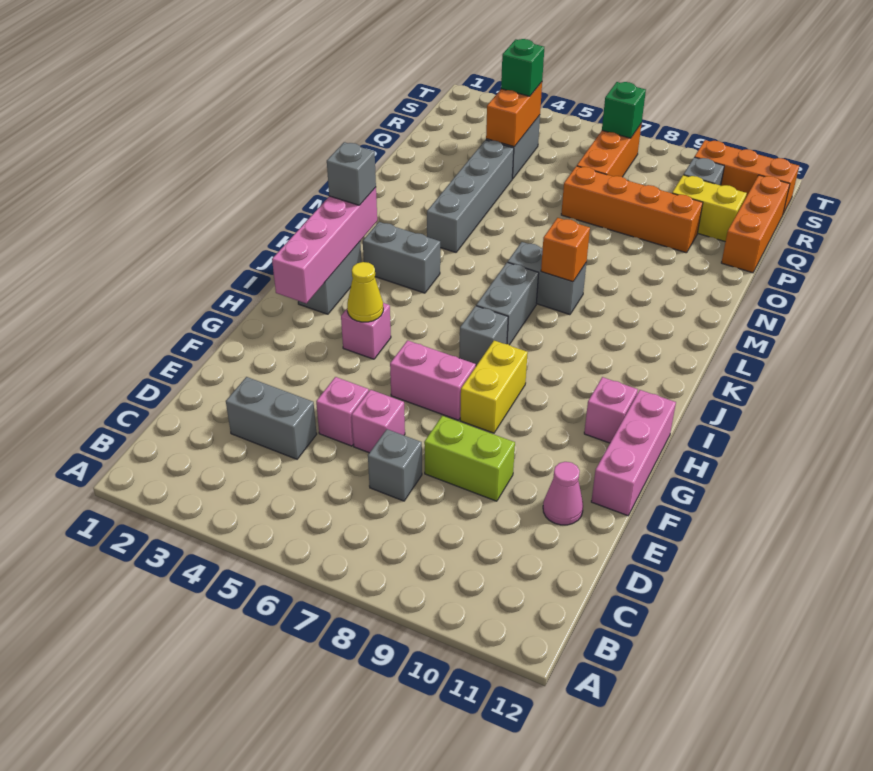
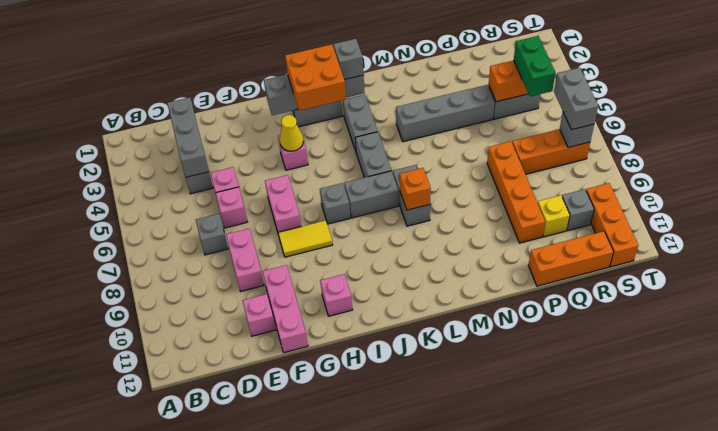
none -> grey brick D2:D4 level 2
lime brick E8:E9 level 1 -> pink brick E8:E9 level 1
pink cone E11 level 1 -> pink brick E11 level 1
pink brick F12:H12 level 1 -> pink brick F10:F12 level 1
yellow brick G8:H8 level 1 -> yellow tile G8:H8 level 1
pink brick H2:K2 level 2 -> grey brick H2:K2 level 2
none -> orange brick I2:J3 level 3
none -> grey brick K5:K6 level 1
yellow brick Q10:Q11 level 1 -> yellow brick Q10 level 1
green brick R4 level 3 -> green brick R4:R5 level 3
none -> grey brick S6:S7 level 3
green brick S7 level 2 -> grey brick S7 level 2

